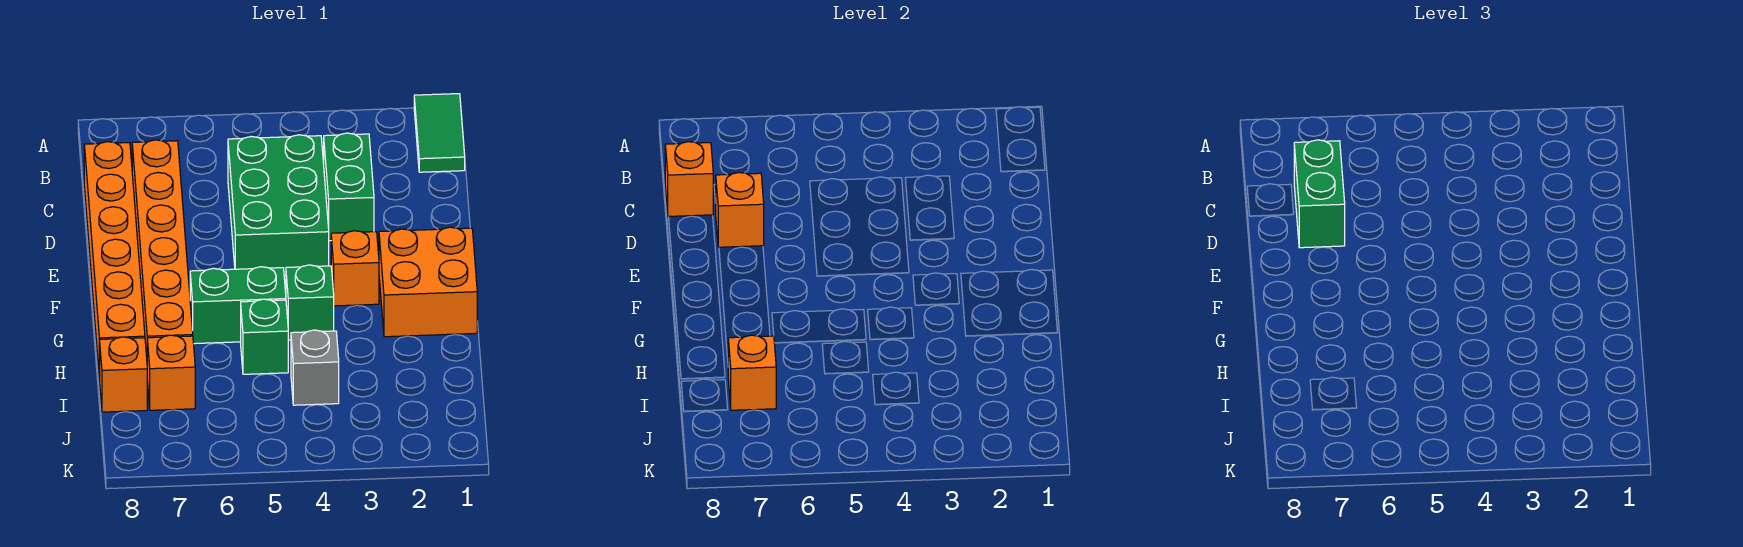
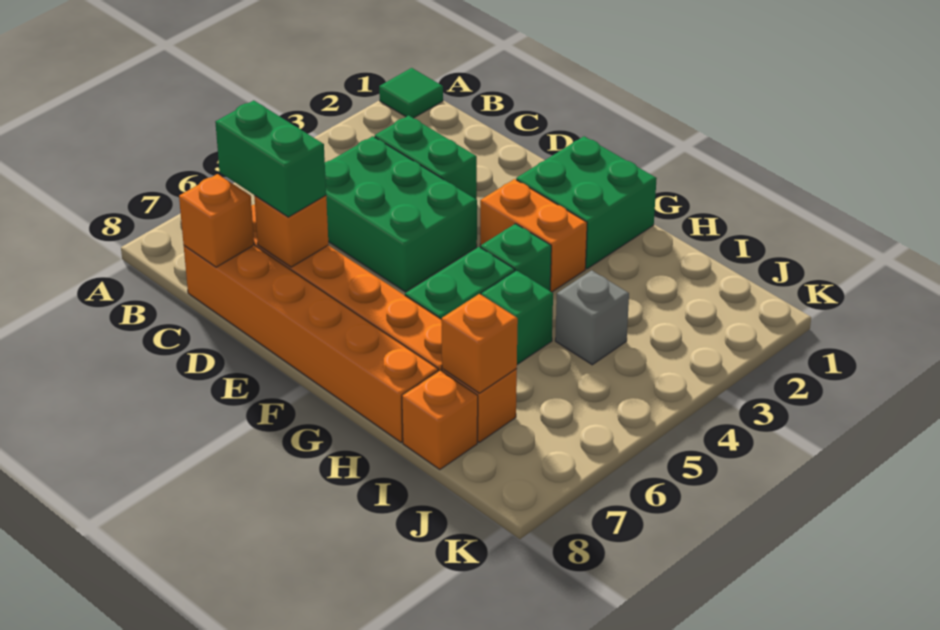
green tile A1:B1 level 1 -> green tile A1 level 1
orange brick F1:G2 level 1 -> green brick F1:G2 level 1
orange brick F3 level 1 -> orange brick F3:G3 level 1

